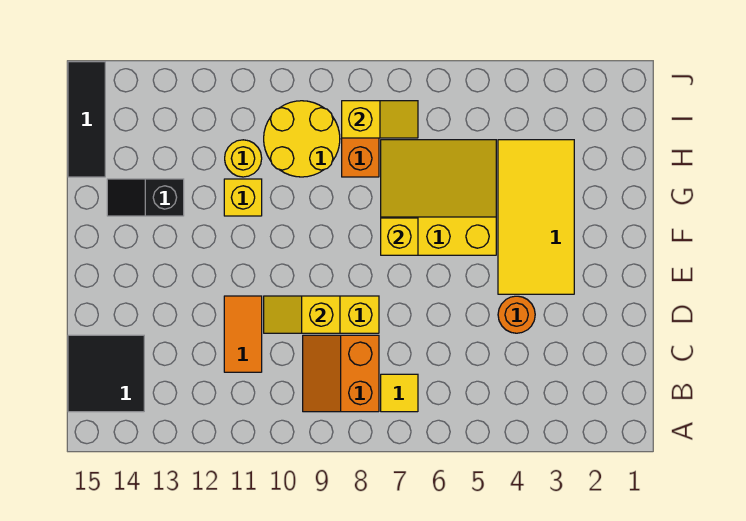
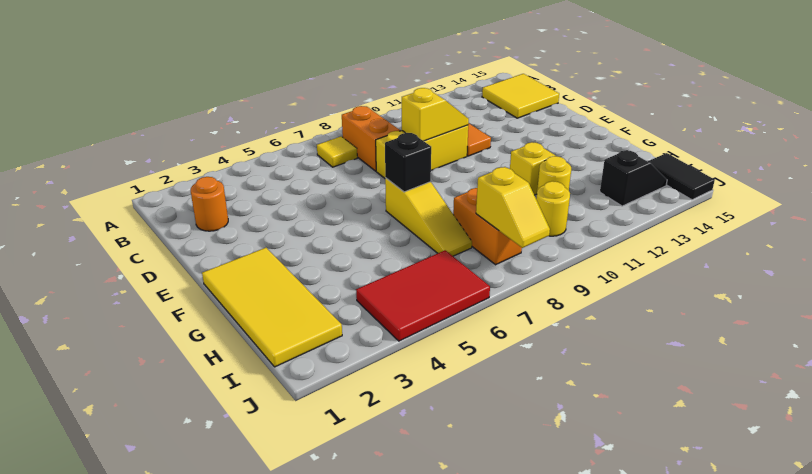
black tile B14:C15 level 1 -> yellow tile B14:C15 level 1
orange round brick D4 level 1 -> orange round brick C2 level 1
yellow tile E3:H4 level 1 -> yellow tile F1:I2 level 1
yellow slope F5:H7 level 1 top F -> yellow slope F7:H7 level 1 top F
yellow brick F7 level 2 -> black brick F7 level 2
black slope G13:G14 level 1 top 13 -> black slope I13:I14 level 1 top 13
yellow round brick H9:I10 level 1 -> yellow round brick I10 level 1
black tile H15:J15 level 1 -> black tile I15:J15 level 1
none -> red tile I4:J6 level 1
yellow slope I7:I8 level 2 top 8 -> yellow slope I8:J8 level 2 top I

